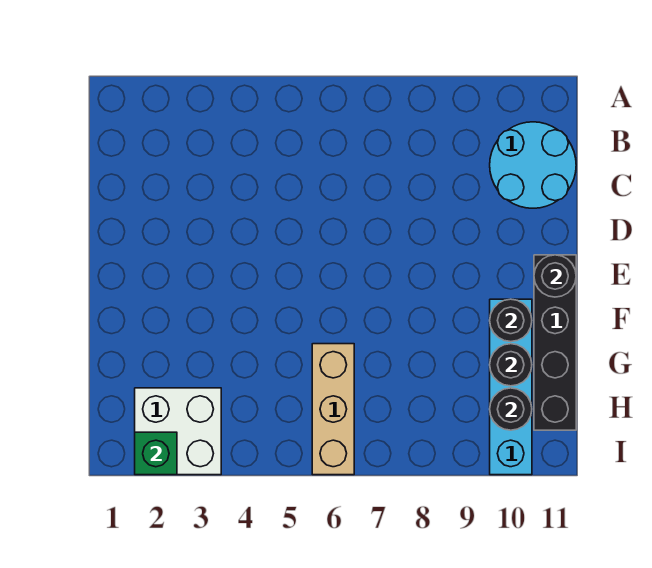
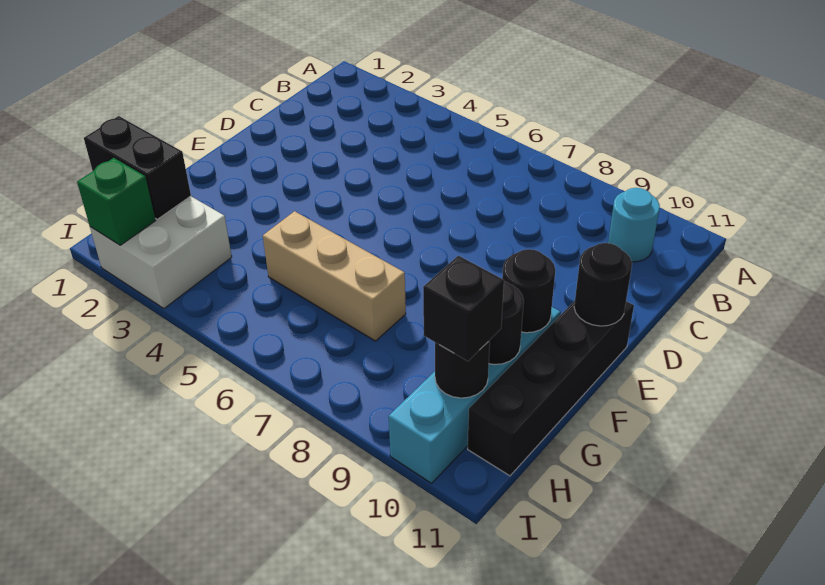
cyan round brick B10:C11 level 1 -> cyan round brick B10 level 1
tan brick G6:I6 level 1 -> tan brick G5:G7 level 1
none -> black brick H1:H2 level 2
none -> black brick H10 level 3

